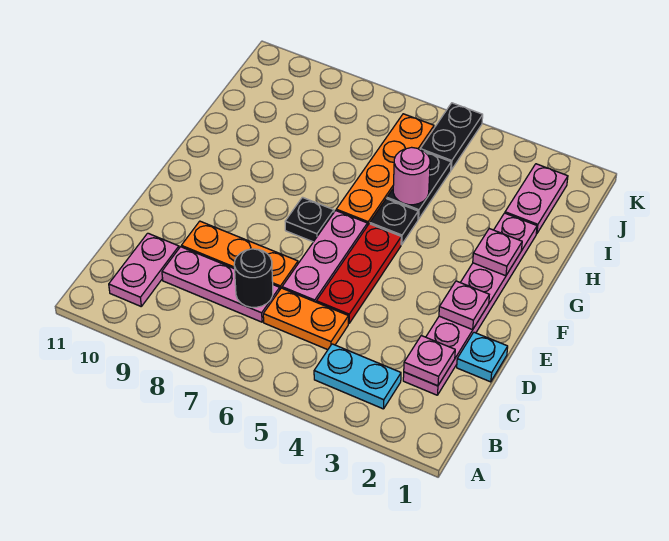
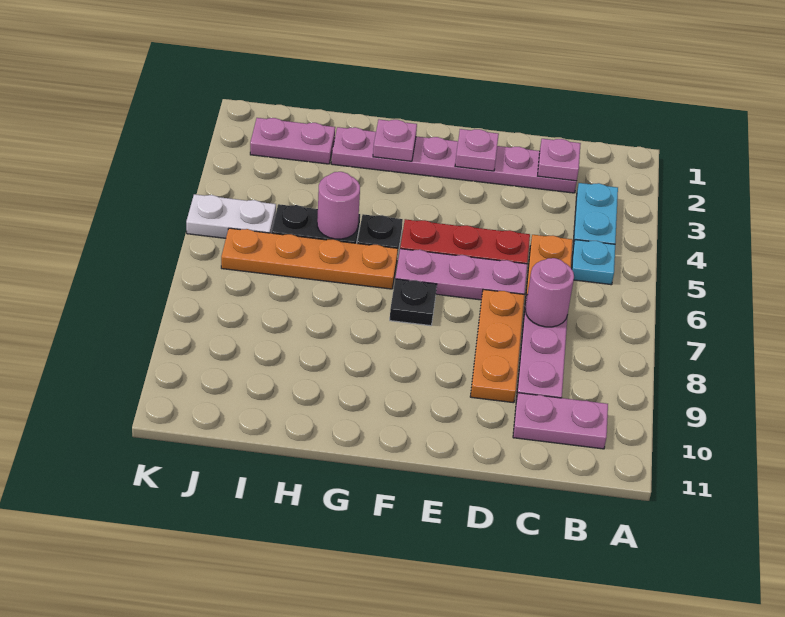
black round brick C7 level 2 -> pink round brick C7 level 2
cyan plate D1 level 1 -> cyan plate B5 level 1
black plate J5:K5 level 1 -> white plate J5:K5 level 1

